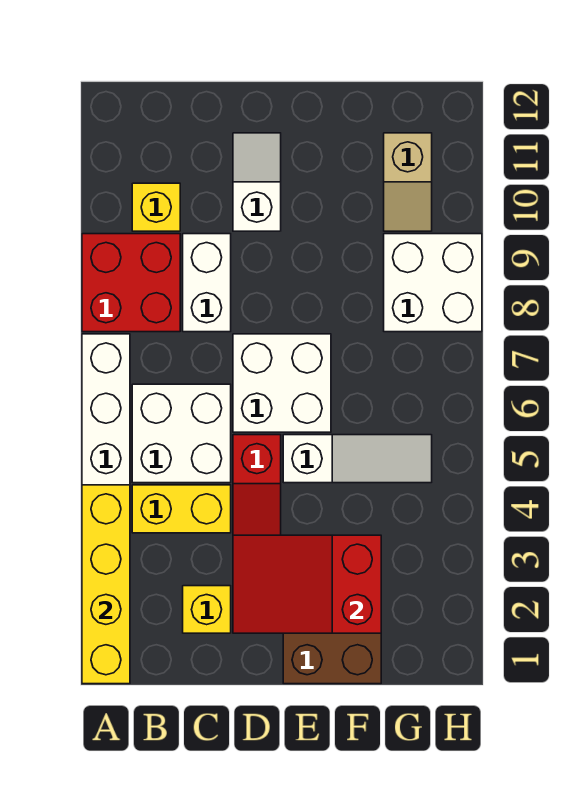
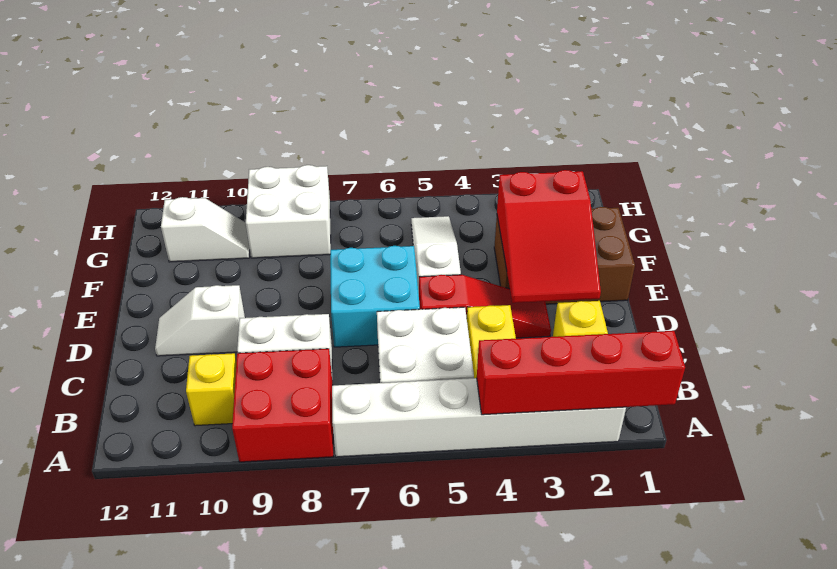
yellow brick A1:A4 level 2 -> red brick A1:A4 level 2
white brick D6:E7 level 1 -> cyan brick D6:E7 level 1
tan slope G10:G11 level 1 top 11 -> white slope G10:G11 level 1 top 11

